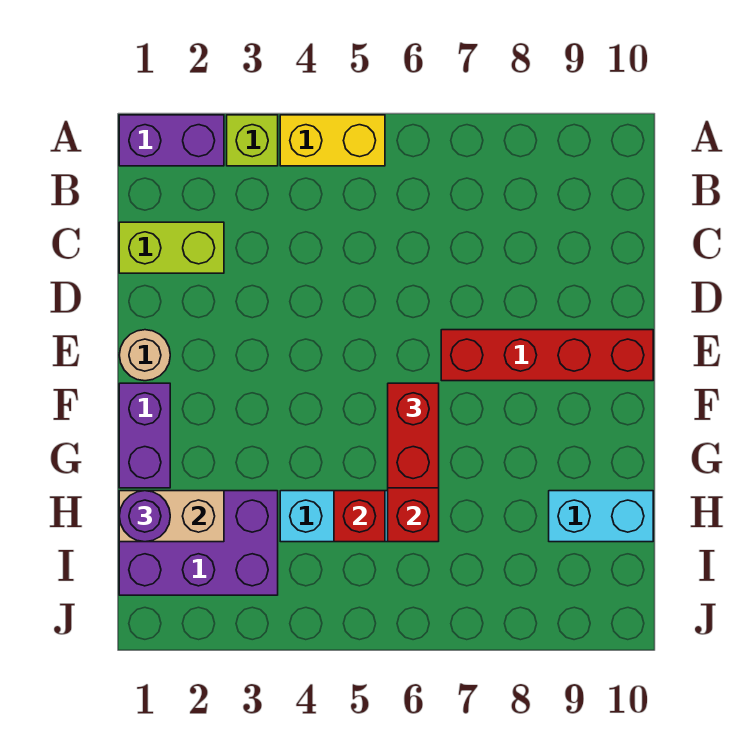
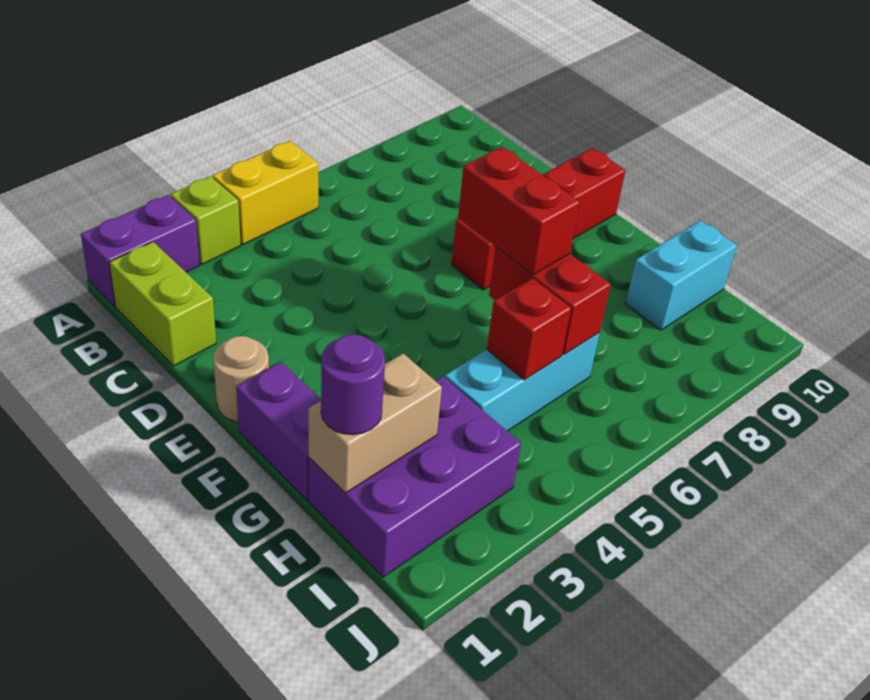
lime brick C1:C2 level 1 -> lime brick B1:C1 level 1

